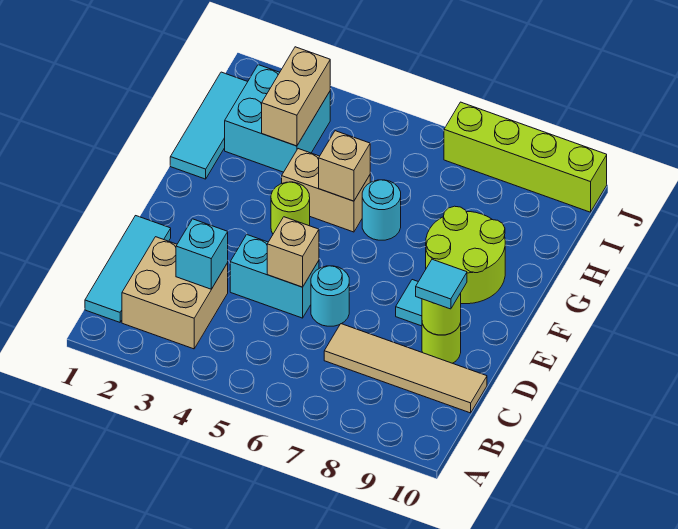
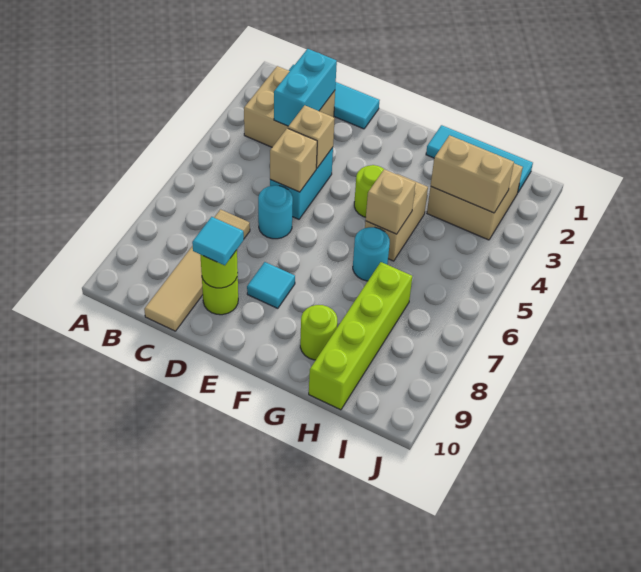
cyan brick C3 level 2 -> cyan brick C2:C3 level 2
none -> tan brick D4 level 2
lime round brick F8:G9 level 1 -> lime round brick G9 level 1
cyan brick H2:I3 level 1 -> tan brick H2:I3 level 1
lime brick J7:J10 level 1 -> lime brick H7:H10 level 1

